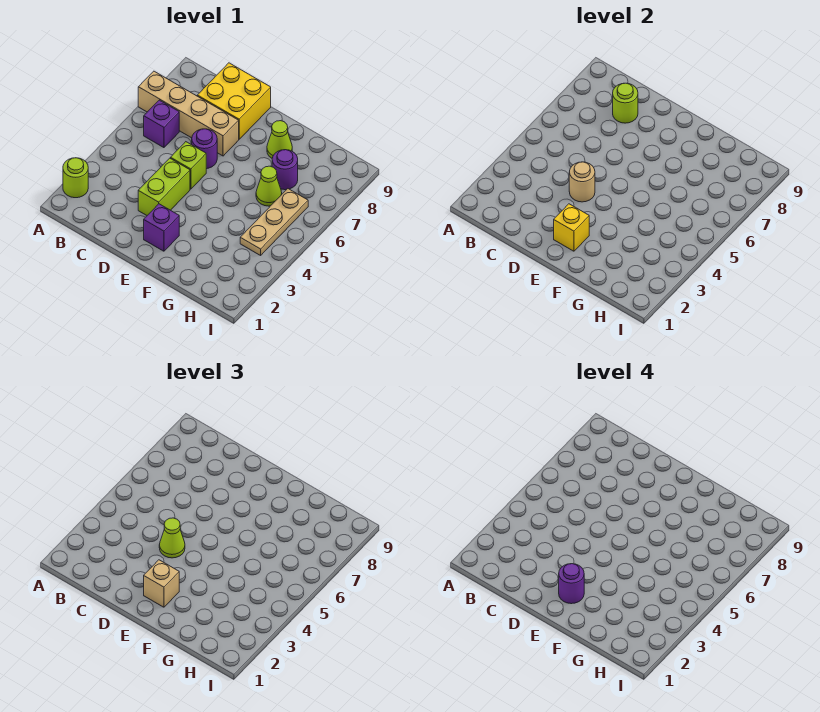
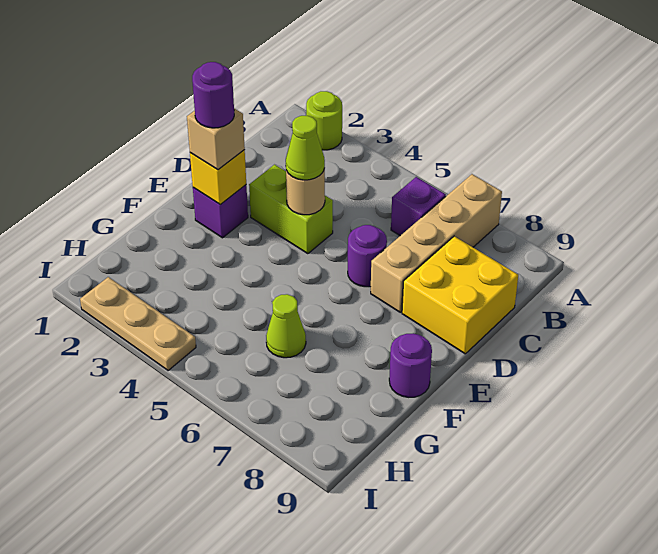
lime round brick C8 level 2 -> none
lime brick D5 level 1 -> none
lime cone F8 level 1 -> none
purple round brick G7 level 1 -> purple round brick F9 level 1
tan plate H4:H6 level 1 -> tan plate I2:I4 level 1

